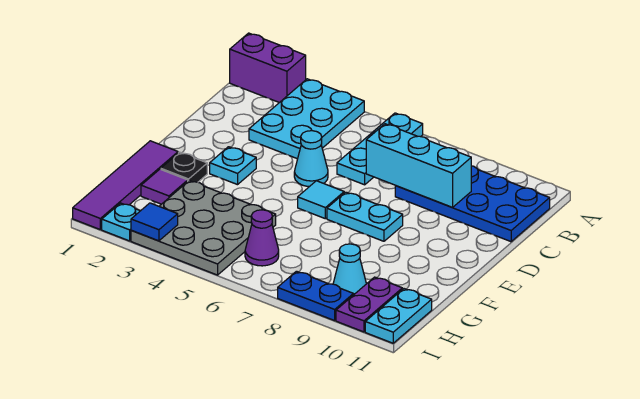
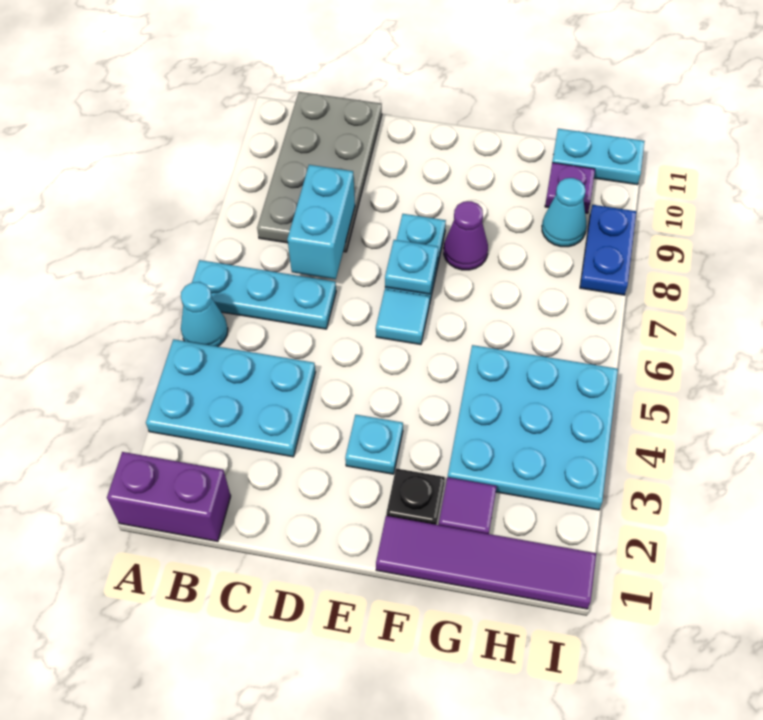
purple brick A1:A2 level 1 -> purple brick A1:B1 level 1
blue plate B8:C11 level 1 -> grey plate B8:C11 level 1
cyan brick C7:C9 level 2 -> cyan brick C7:C8 level 2
cyan cone D5 level 1 -> cyan cone A5 level 1
grey plate G3:I5 level 1 -> cyan plate G3:I5 level 1
purple cone H6 level 1 -> purple cone F8 level 1
purple plate H10:I10 level 1 -> purple plate H10 level 1
cyan plate I2 level 1 -> cyan plate E7 level 2
blue tile I3 level 2 -> none

